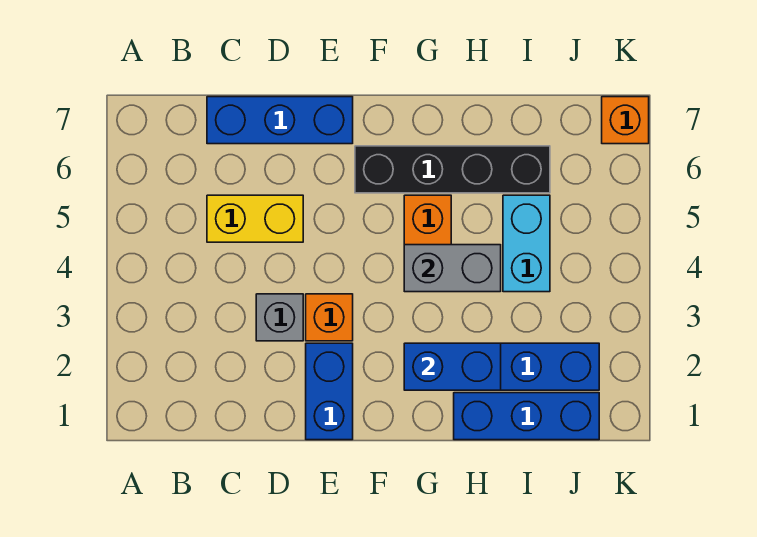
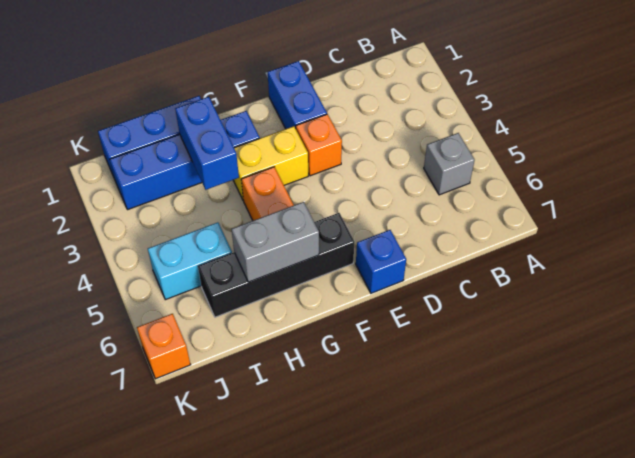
yellow brick C5:D5 level 1 -> yellow brick F3:G3 level 1
blue brick C7:E7 level 1 -> blue brick E7 level 1
grey brick D3 level 1 -> grey brick B5 level 1
blue brick G2:H2 level 2 -> blue brick H2:H3 level 2
grey brick G4:H4 level 2 -> grey brick G6:H6 level 2
cyan brick I4:I5 level 1 -> cyan brick I5:J5 level 1

